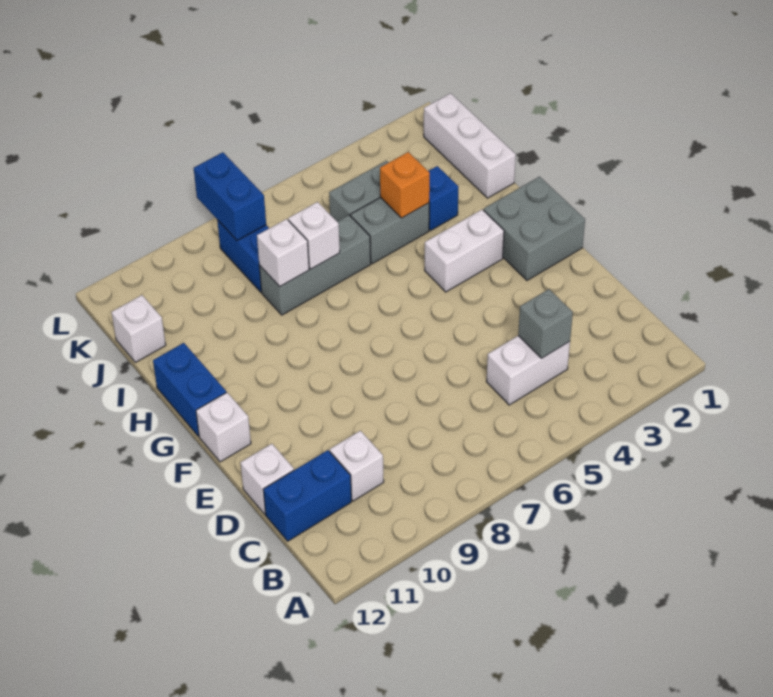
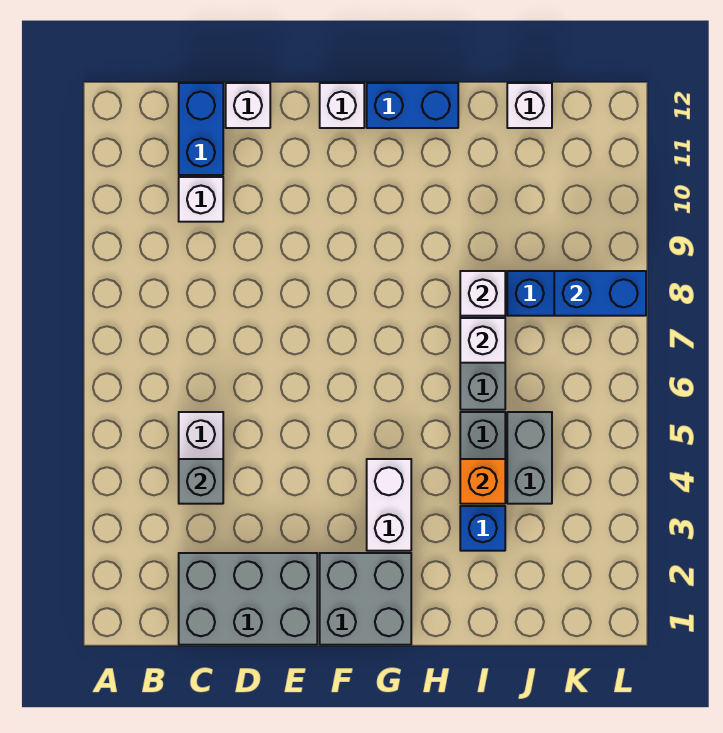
none -> grey brick C1:E2 level 1
white brick I1:K1 level 1 -> none

